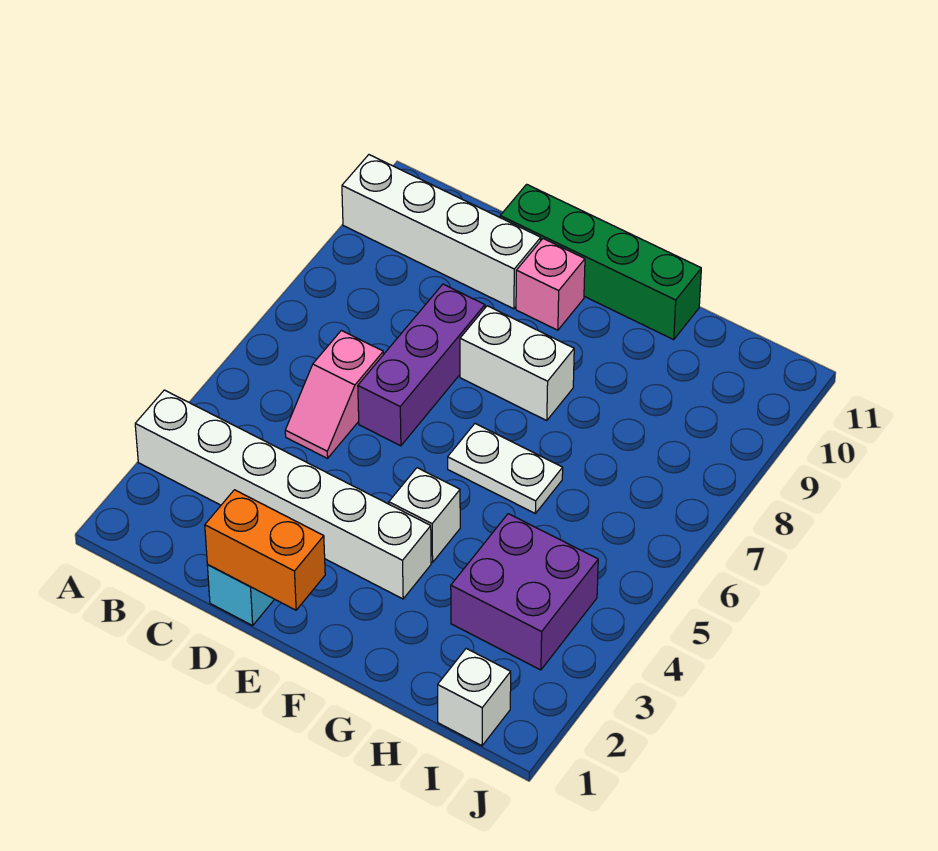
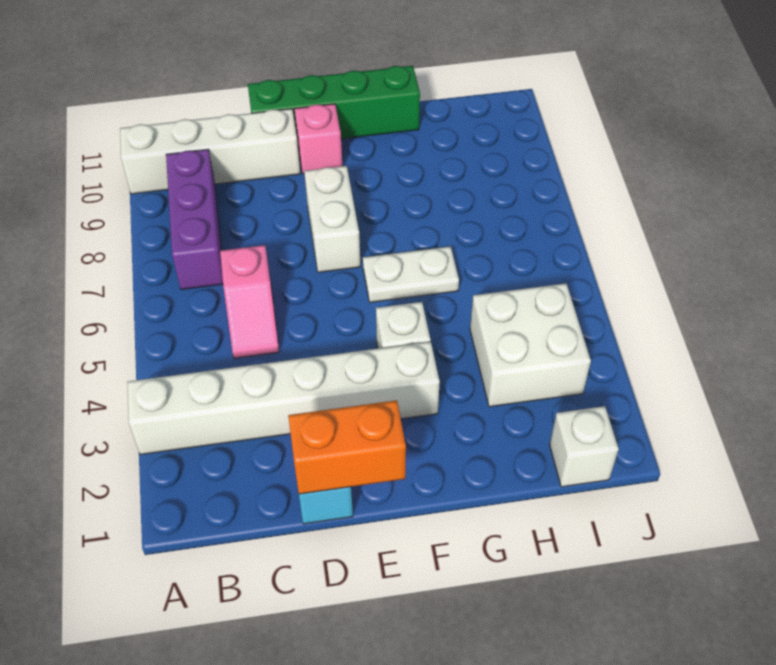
purple brick D6:D8 level 1 -> purple brick B7:B9 level 1
white brick E8:F8 level 1 -> white brick E7:E8 level 1
purple brick H3:I4 level 1 -> white brick H3:I4 level 1

